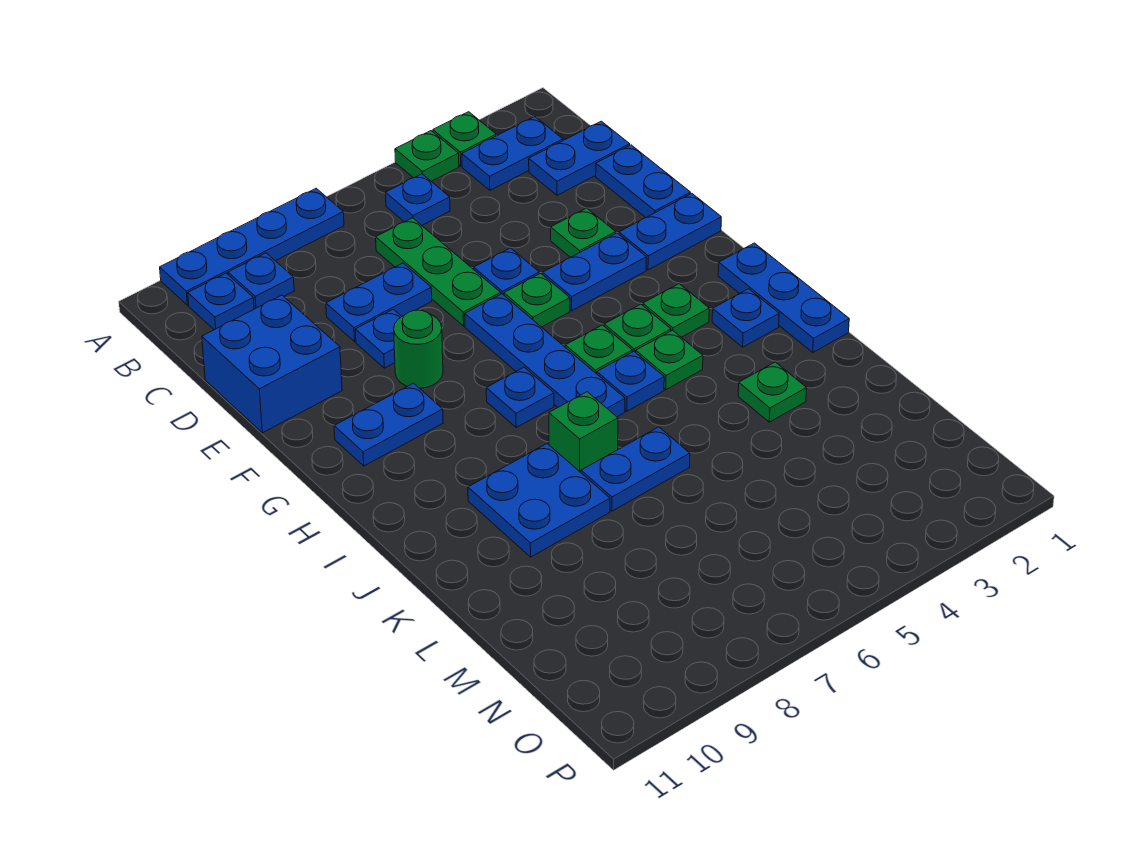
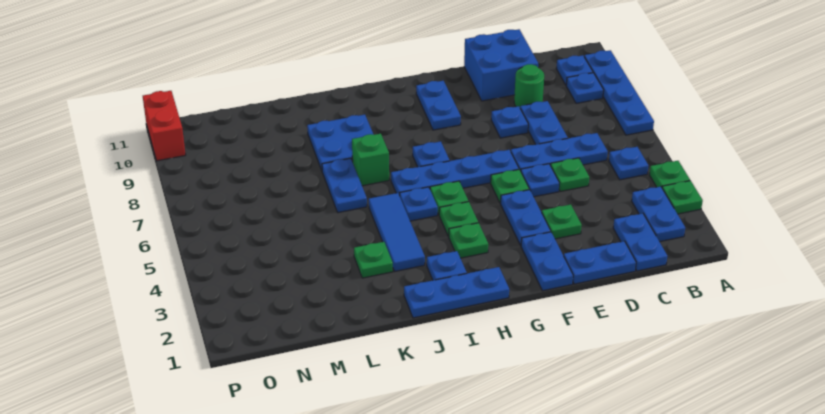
green plate C6:E6 level 1 -> blue plate C6:E6 level 1
green round brick F8 level 1 -> green round brick D9 level 1
green plate I4 level 1 -> green plate D5 level 1
none -> blue tile J3:J5 level 1
none -> red brick P10:P11 level 1

